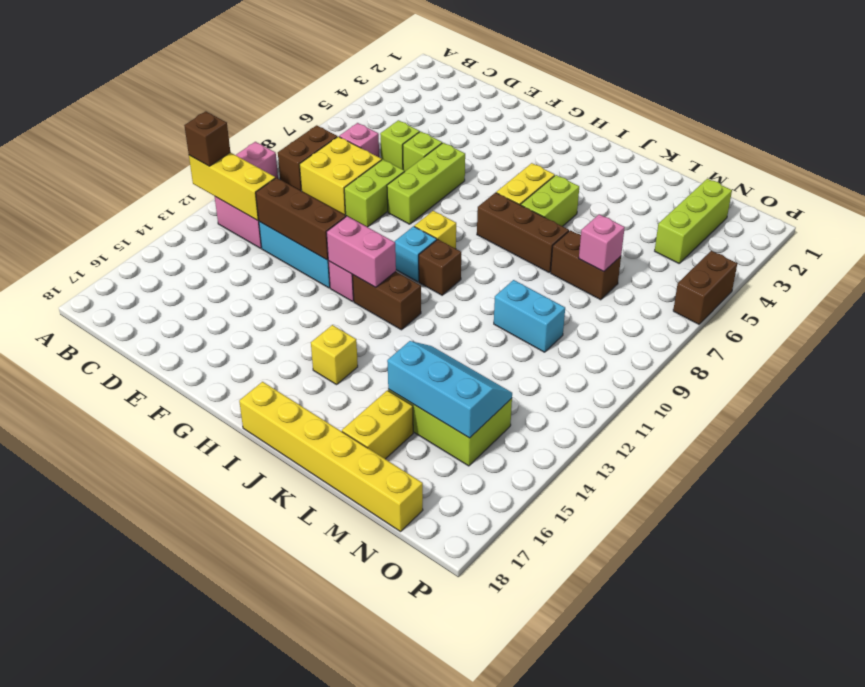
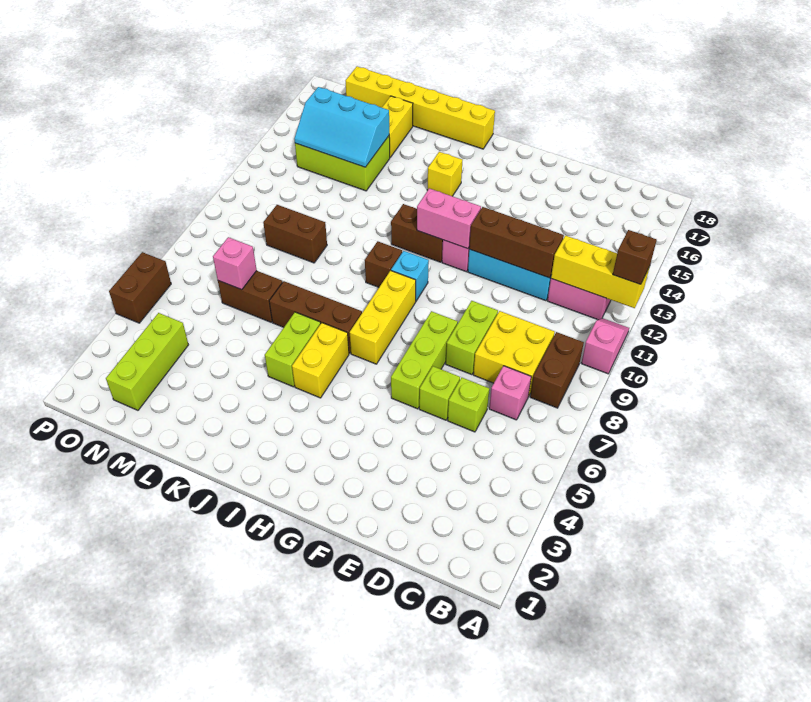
yellow brick H9 level 1 -> yellow brick H7:H9 level 1
cyan brick L10:M10 level 1 -> brown brick L10:M10 level 1

